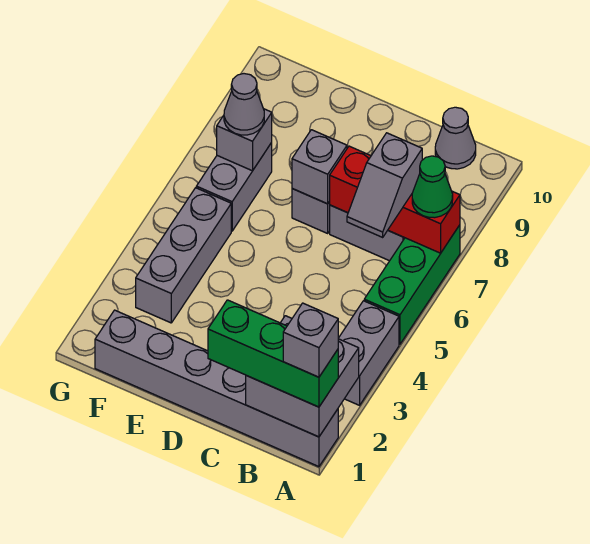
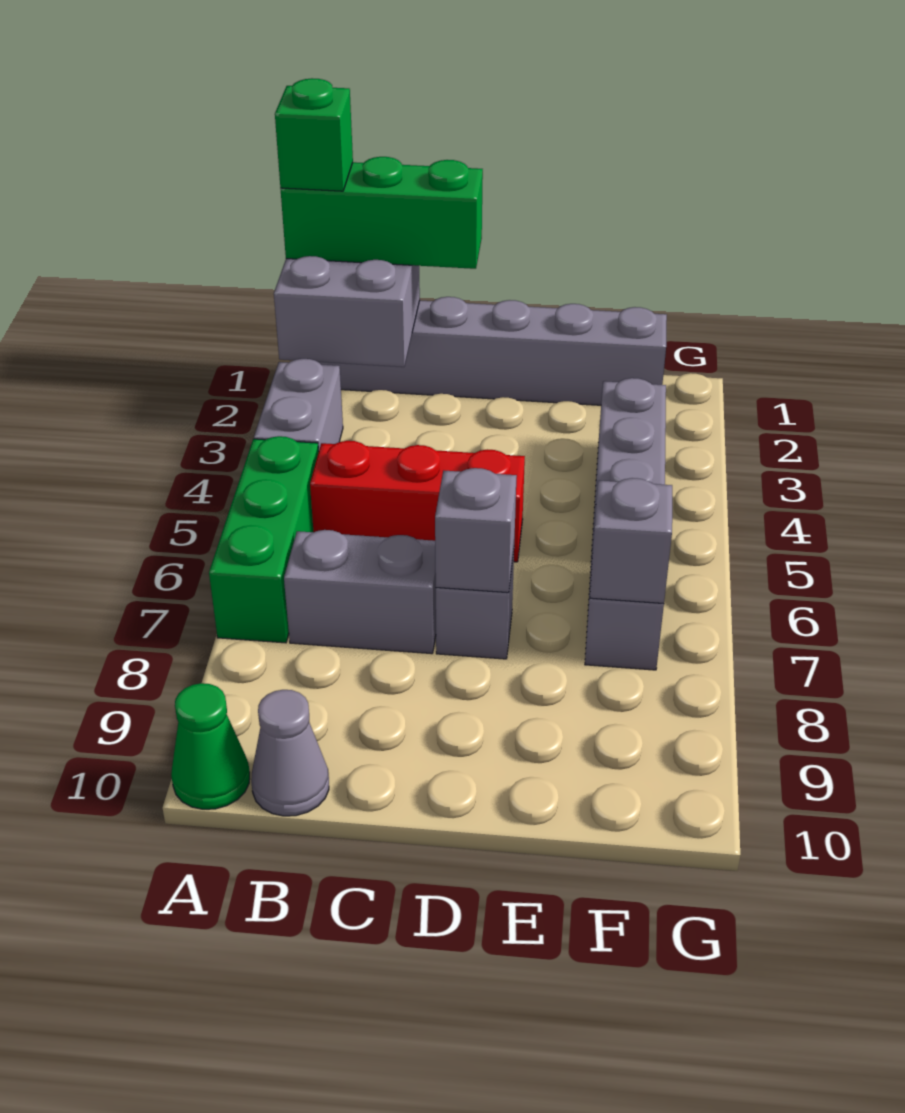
grey brick A1 level 4 -> green brick A1 level 4
red brick A7:C7 level 2 -> red brick B5:D5 level 1
green cone A7 level 3 -> green cone A10 level 1
grey slope B6:B7 level 3 top 7 -> none
grey cone F7 level 3 -> none

